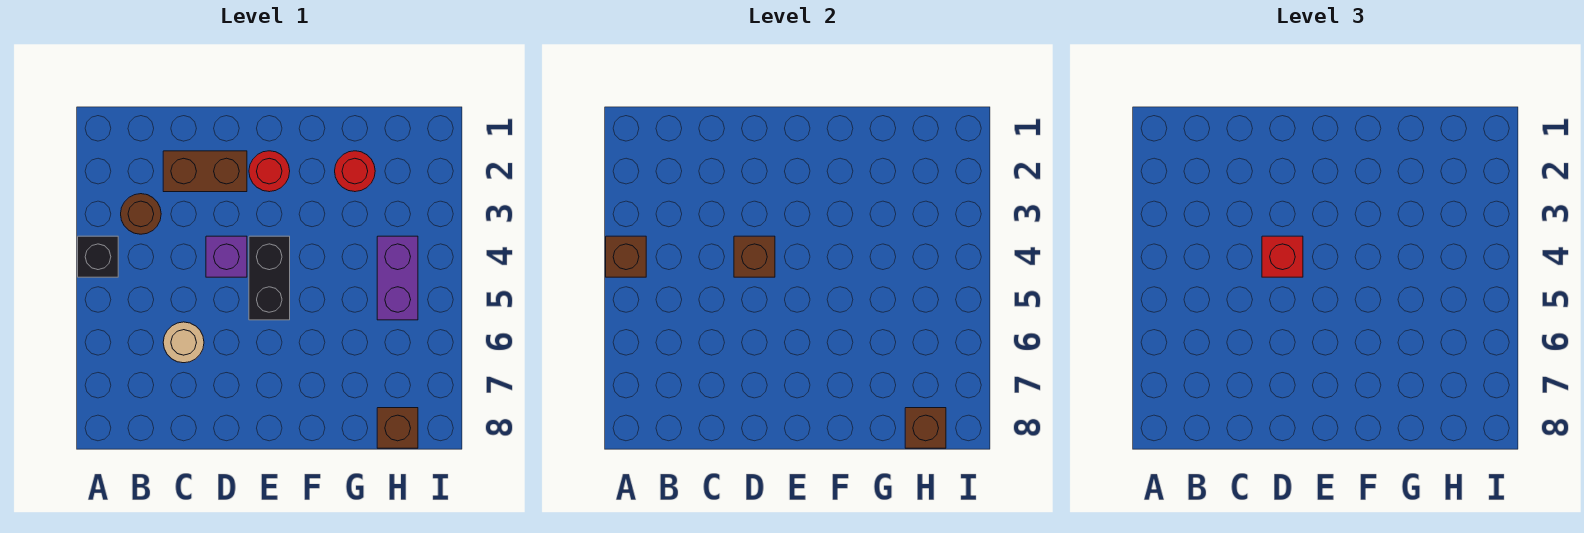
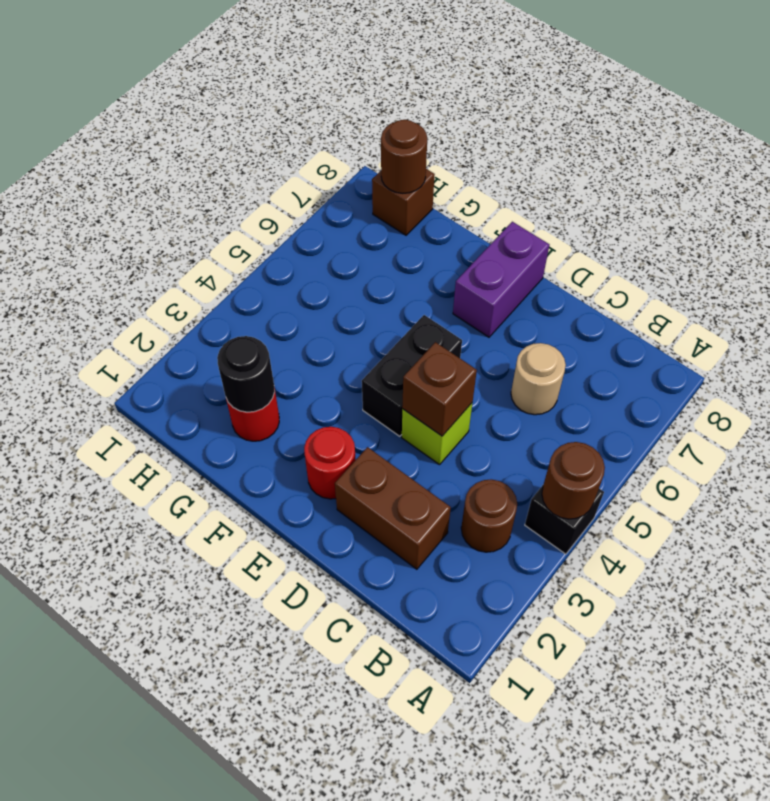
brown brick A4 level 2 -> brown round brick A4 level 2
purple brick D4 level 1 -> lime brick D4 level 1
red brick D4 level 3 -> none
none -> black round brick G2 level 2
purple brick H4:H5 level 1 -> purple brick E7:E8 level 1
brown brick H8 level 2 -> brown round brick H8 level 2

